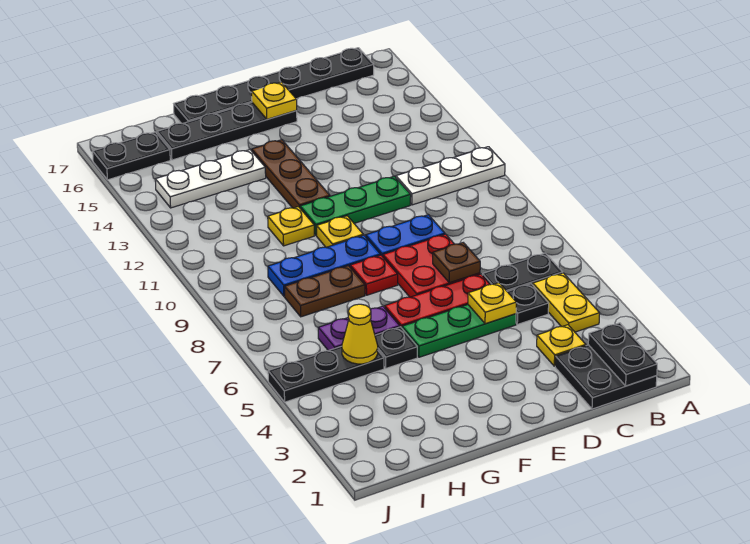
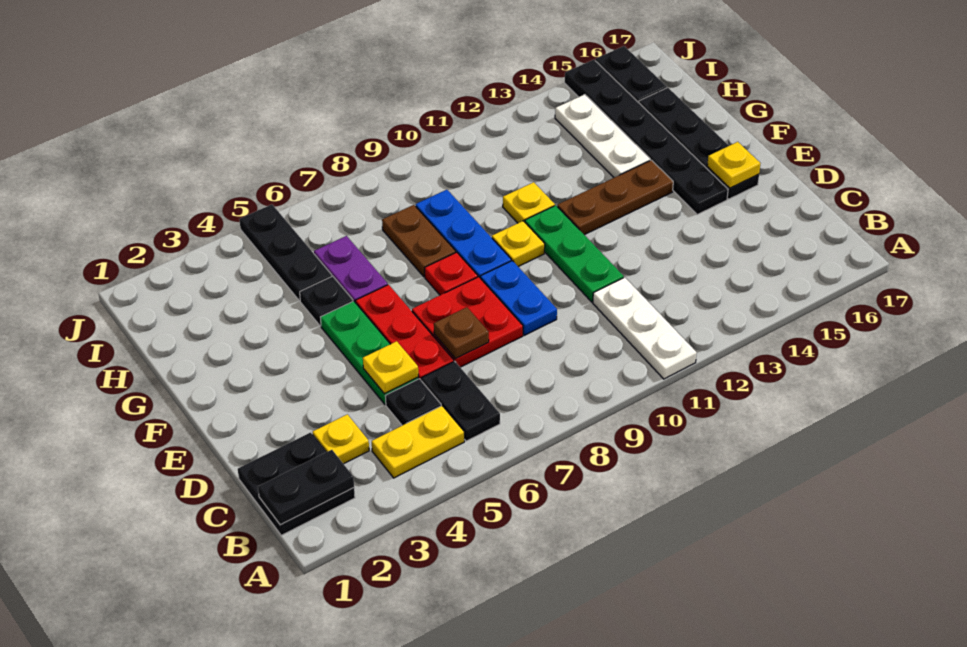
black plate B17:G17 level 1 -> black plate E15:J15 level 1
yellow cone H5 level 2 -> none

